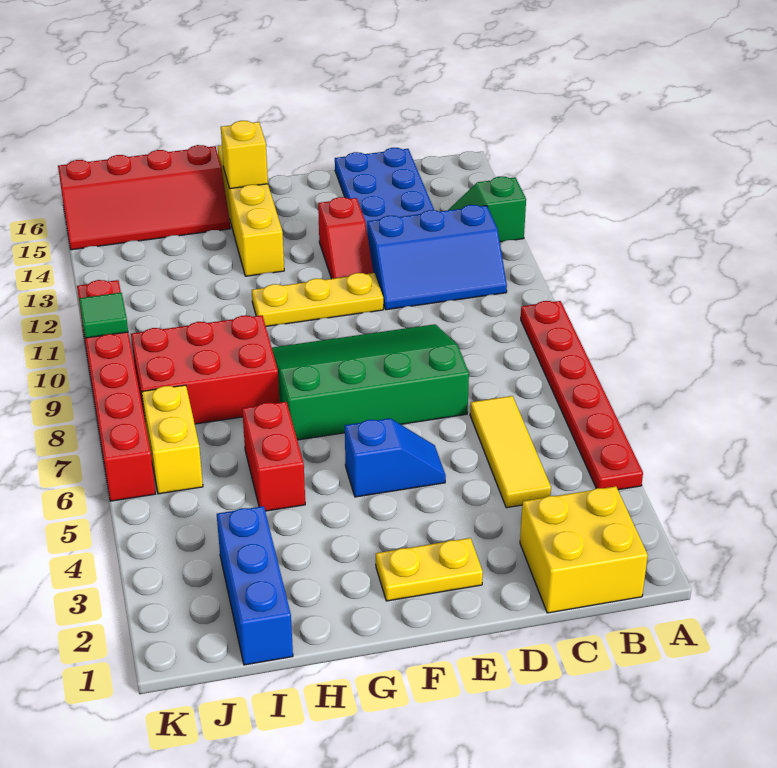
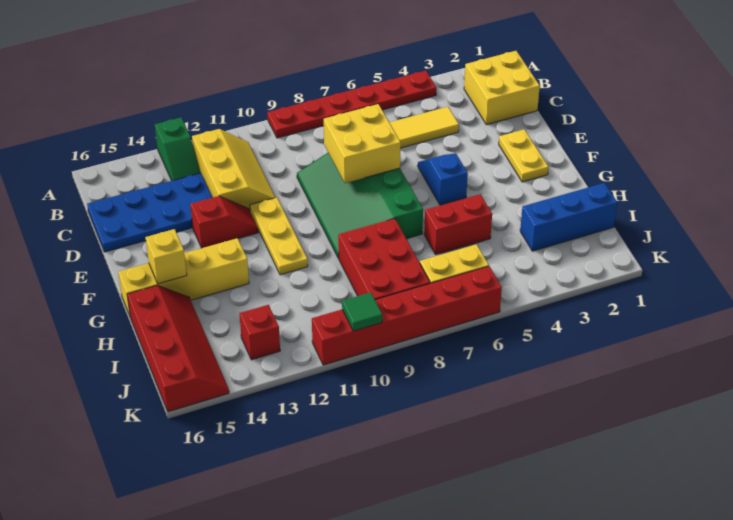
blue slope B11:D12 level 1 top 12 -> yellow slope B11:D12 level 1 top 12
none -> yellow brick D7:E8 level 2
none -> red brick J13 level 1

